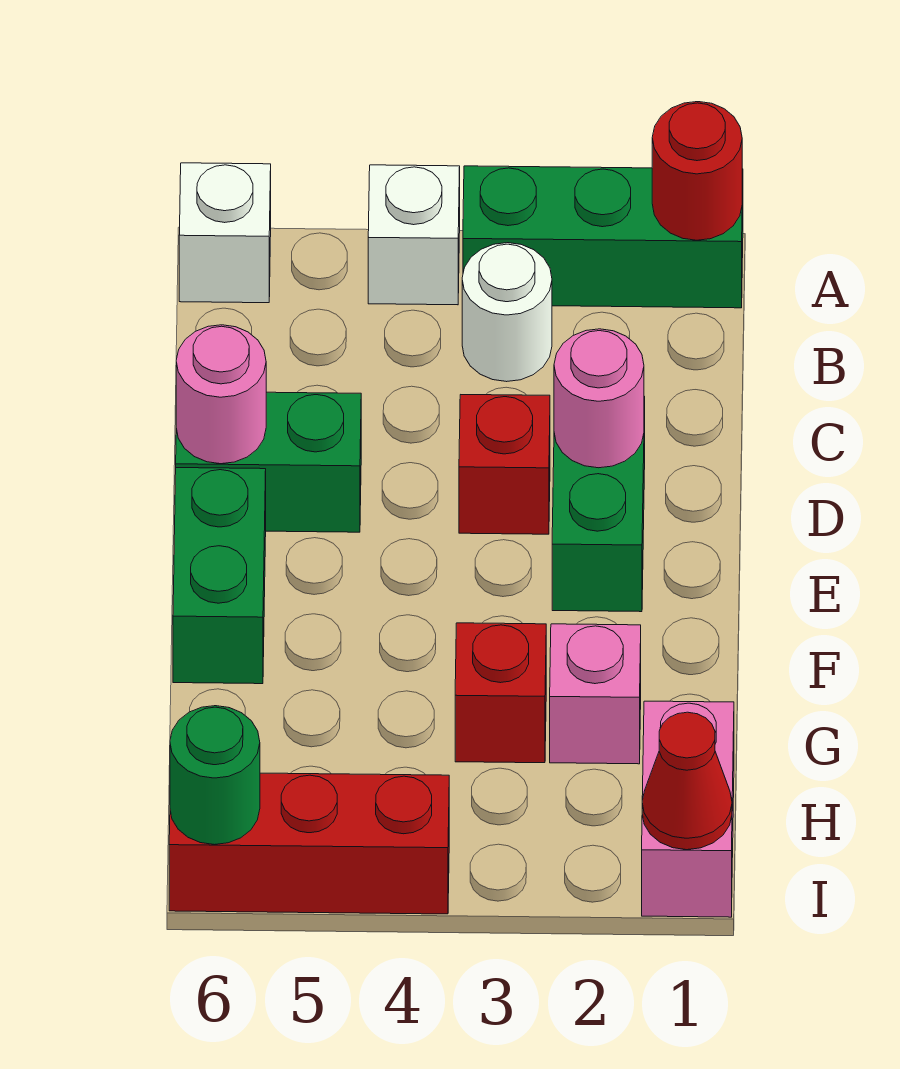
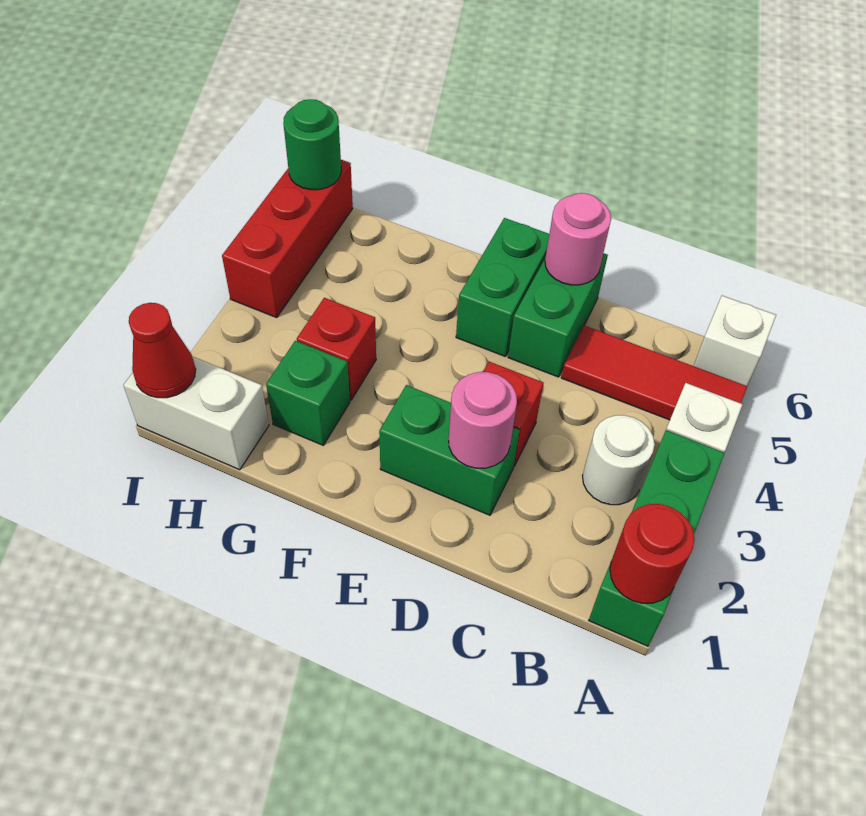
none -> red tile A5:C5 level 1
green brick E6:F6 level 1 -> green brick E5:E6 level 1
pink brick G2 level 1 -> green brick G2 level 1
pink brick H1:I1 level 1 -> white brick H1:I1 level 1

